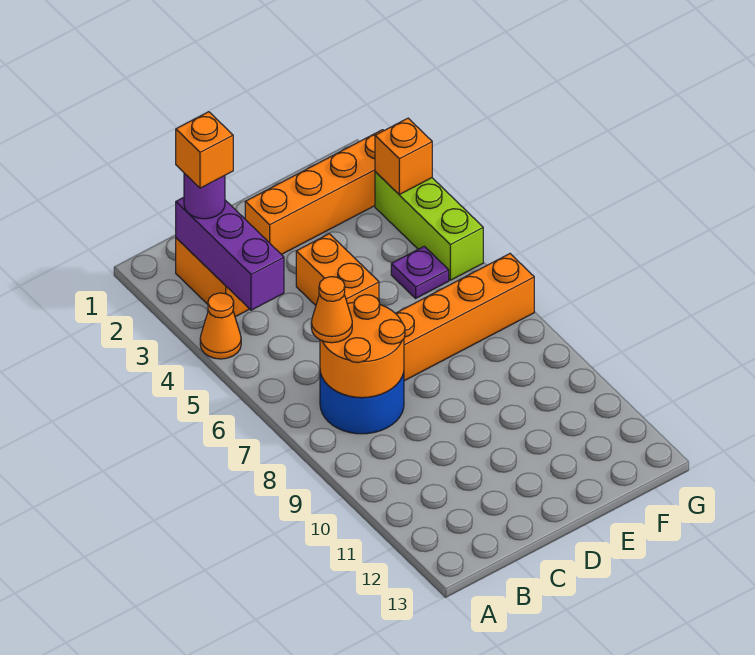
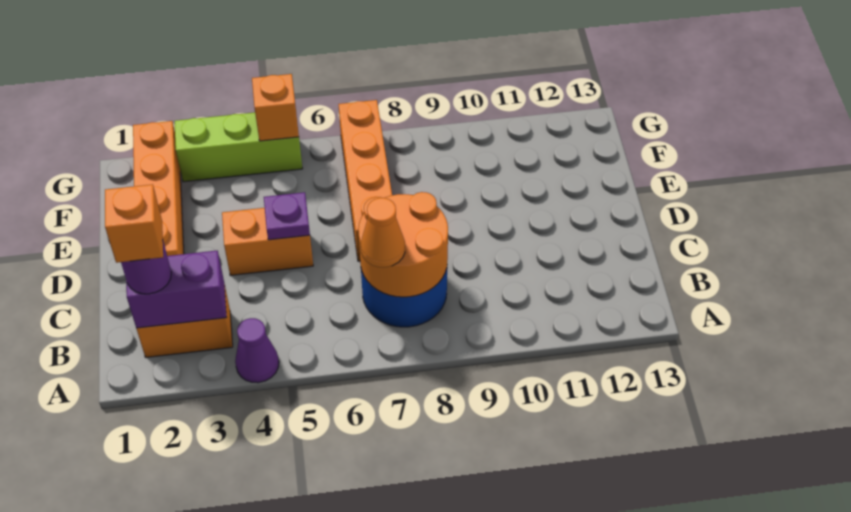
orange cone A4 level 1 -> purple cone A4 level 1
purple brick B2:B4 level 2 -> purple brick B2:B3 level 2
purple plate F5 level 1 -> purple plate D5 level 2
orange brick G3 level 2 -> orange brick G5 level 2

